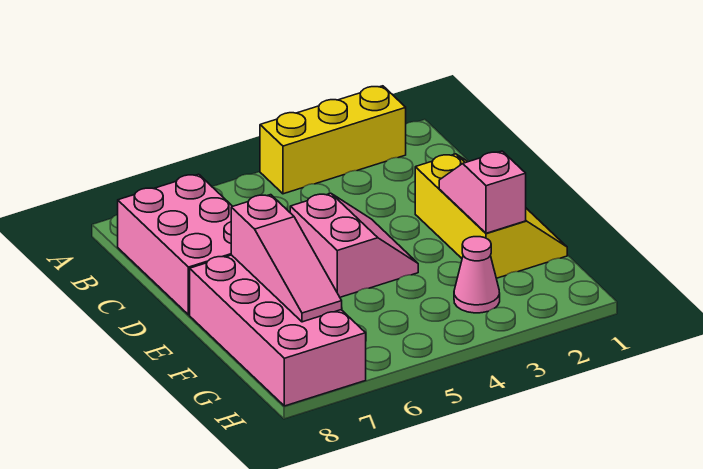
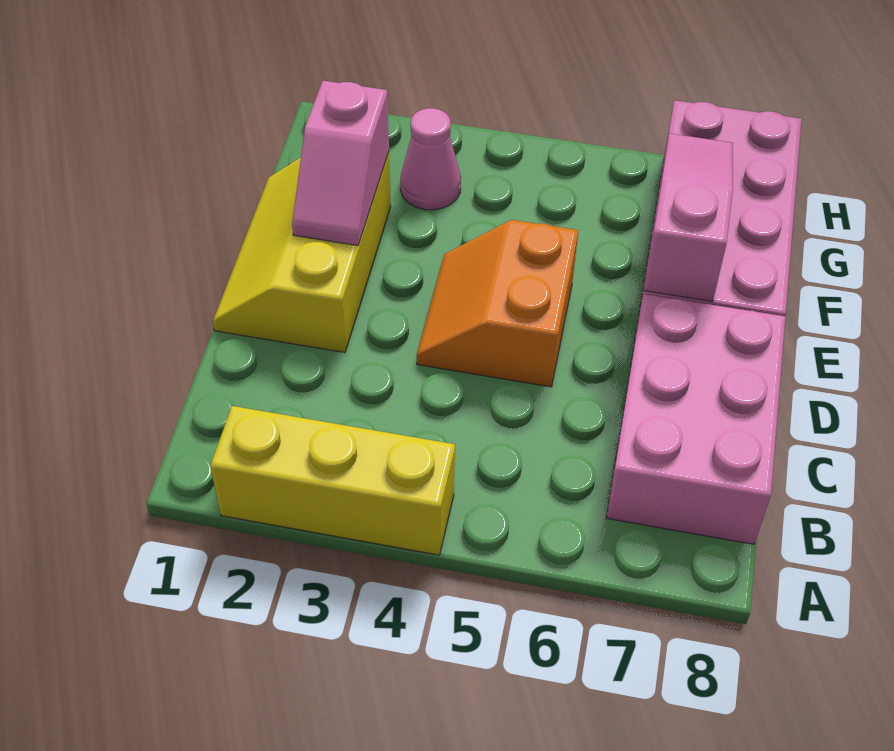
pink slope D4:E5 level 1 top 5 -> orange slope D4:E5 level 1 top 5

